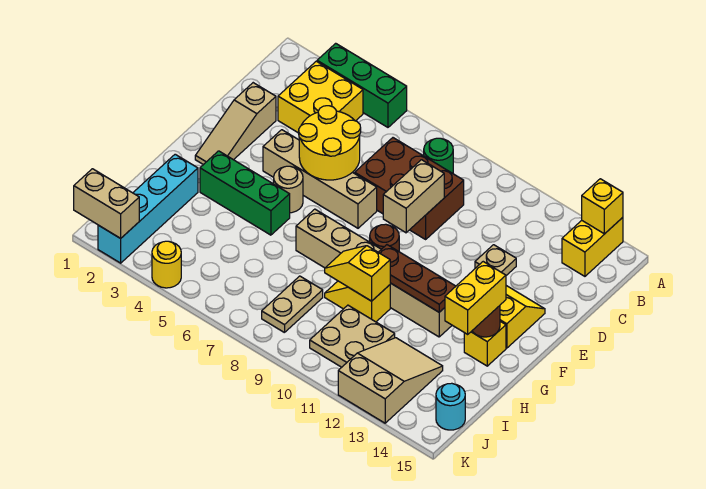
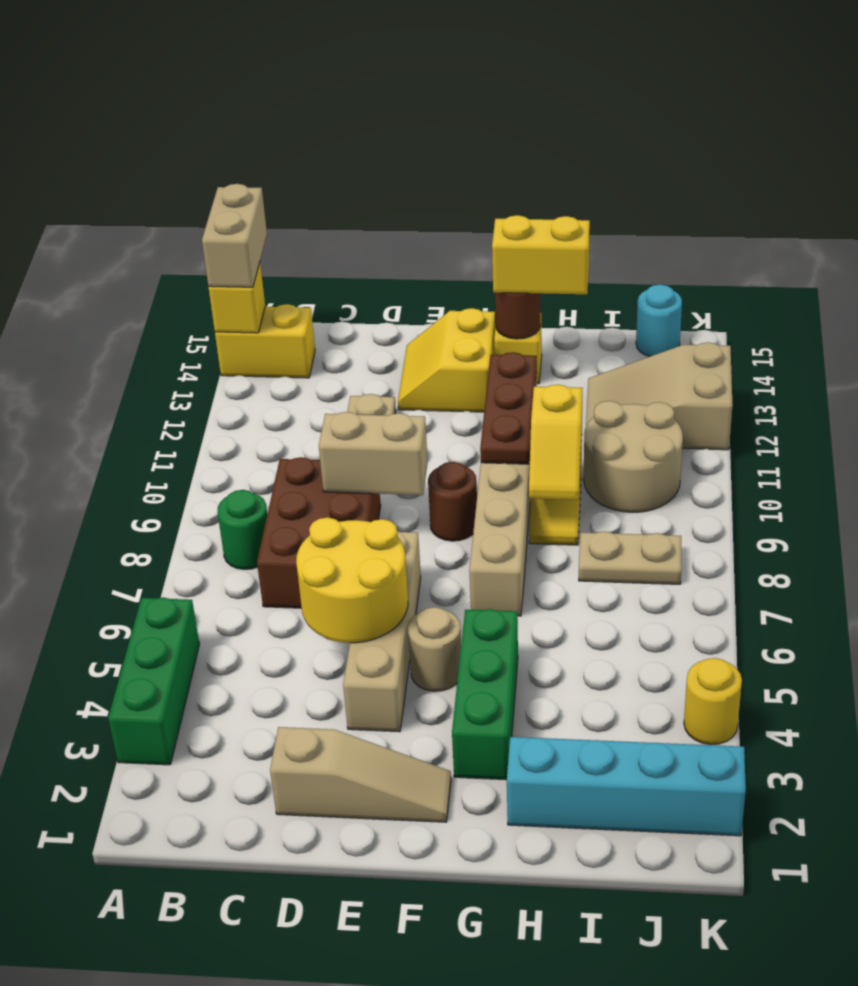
yellow brick B3:C4 level 1 -> none
tan plate I10:J11 level 1 -> tan round brick I10:J11 level 1
tan brick K1:K2 level 2 -> tan brick A14:A15 level 3

